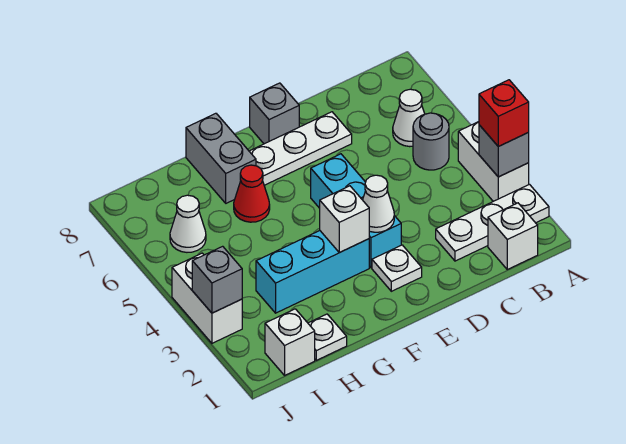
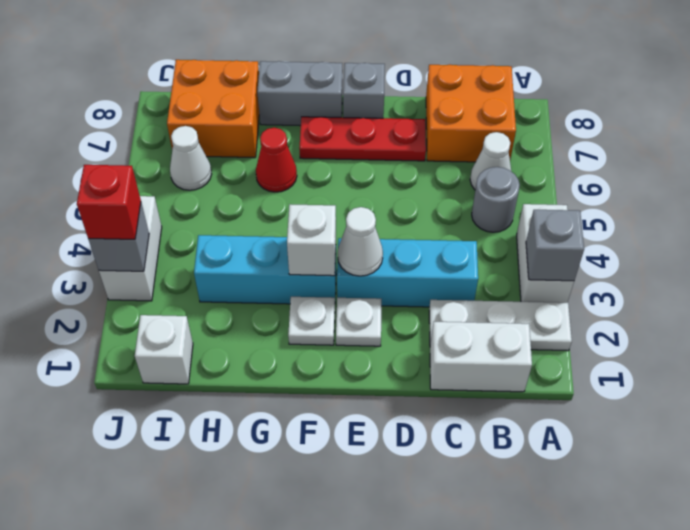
red brick A3 level 3 -> red brick J3 level 3
white brick B1 level 1 -> white brick B1:C1 level 1
none -> orange brick B7:C8 level 1
white plate D7:F7 level 1 -> red plate D7:F7 level 1
cyan brick E3:E5 level 1 -> cyan brick C3:E3 level 1
grey brick G7:G8 level 1 -> grey brick F8:G8 level 1
white plate H1 level 1 -> white plate F2 level 1
none -> orange brick H7:I8 level 1

